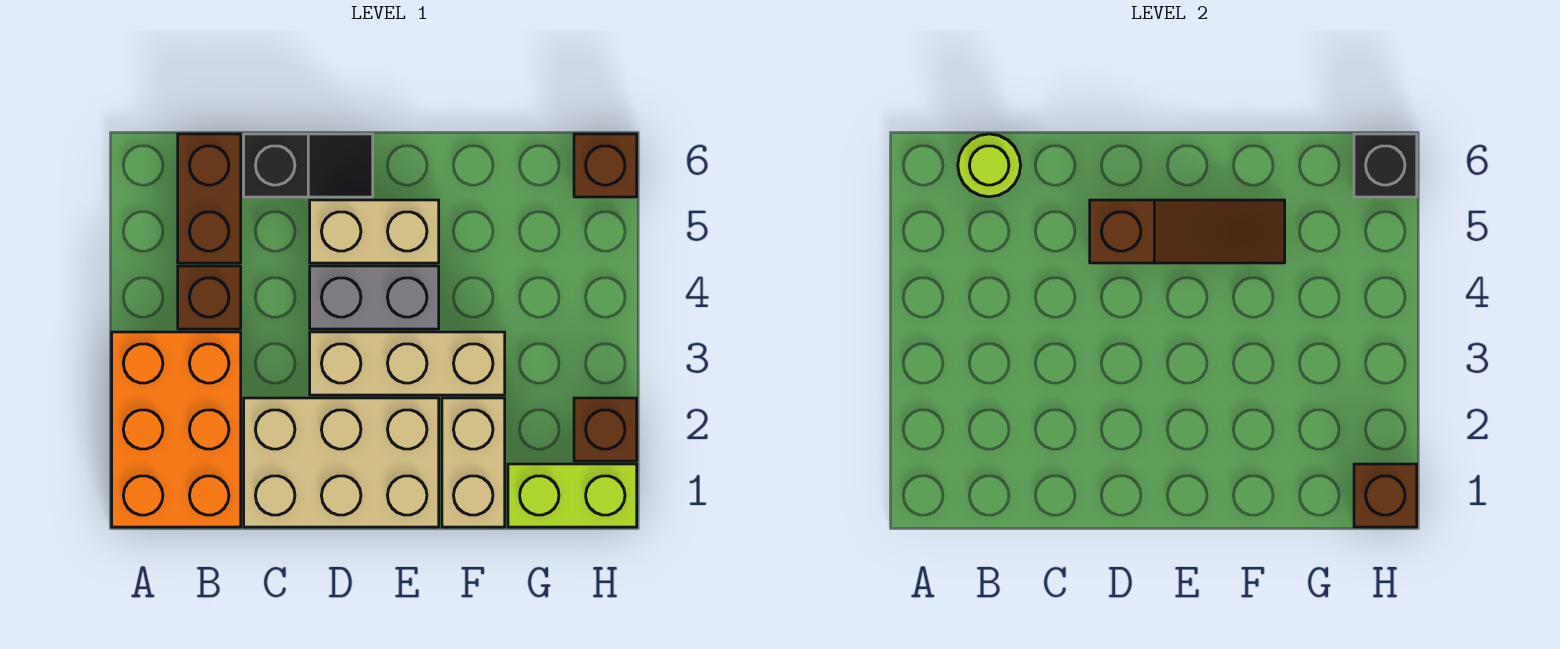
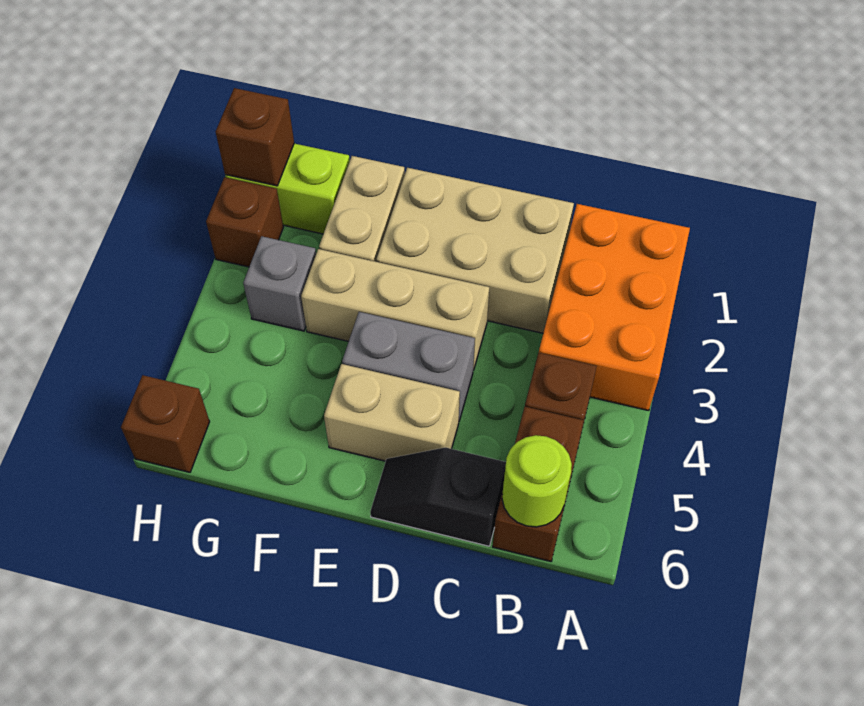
brown slope D5:F5 level 2 top D -> none
none -> grey brick G3 level 1
black brick H6 level 2 -> none

